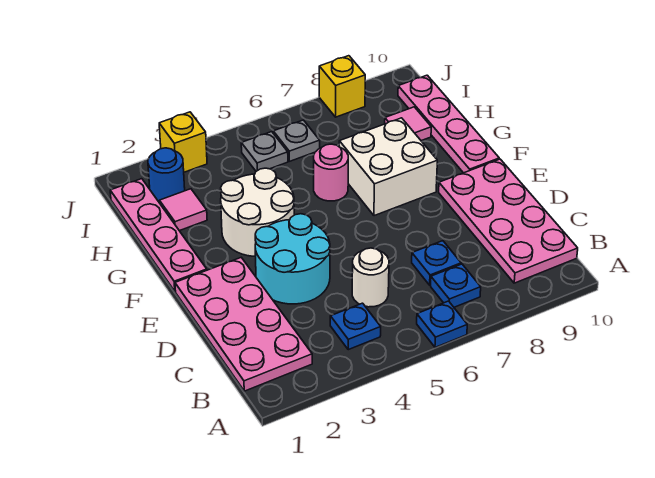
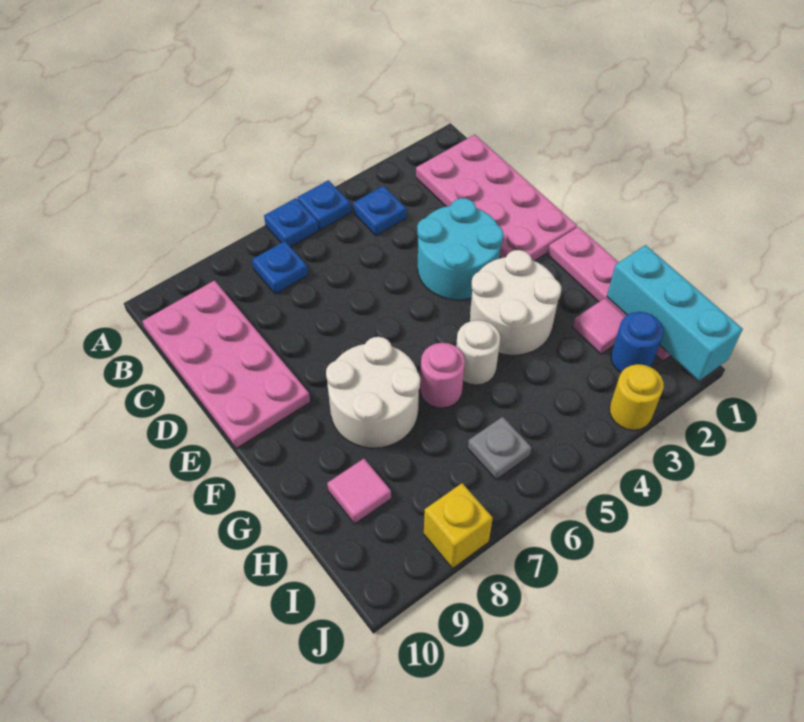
white round brick C5 level 1 -> white round brick G5 level 1
blue plate C7 level 1 -> blue plate A5 level 1
white brick F7:G8 level 1 -> white round brick F7:G8 level 1
pink plate F10:I10 level 1 -> none
none -> cyan brick H1:J1 level 2
grey plate I5 level 1 -> none
yellow brick J3 level 1 -> yellow round brick J3 level 1

